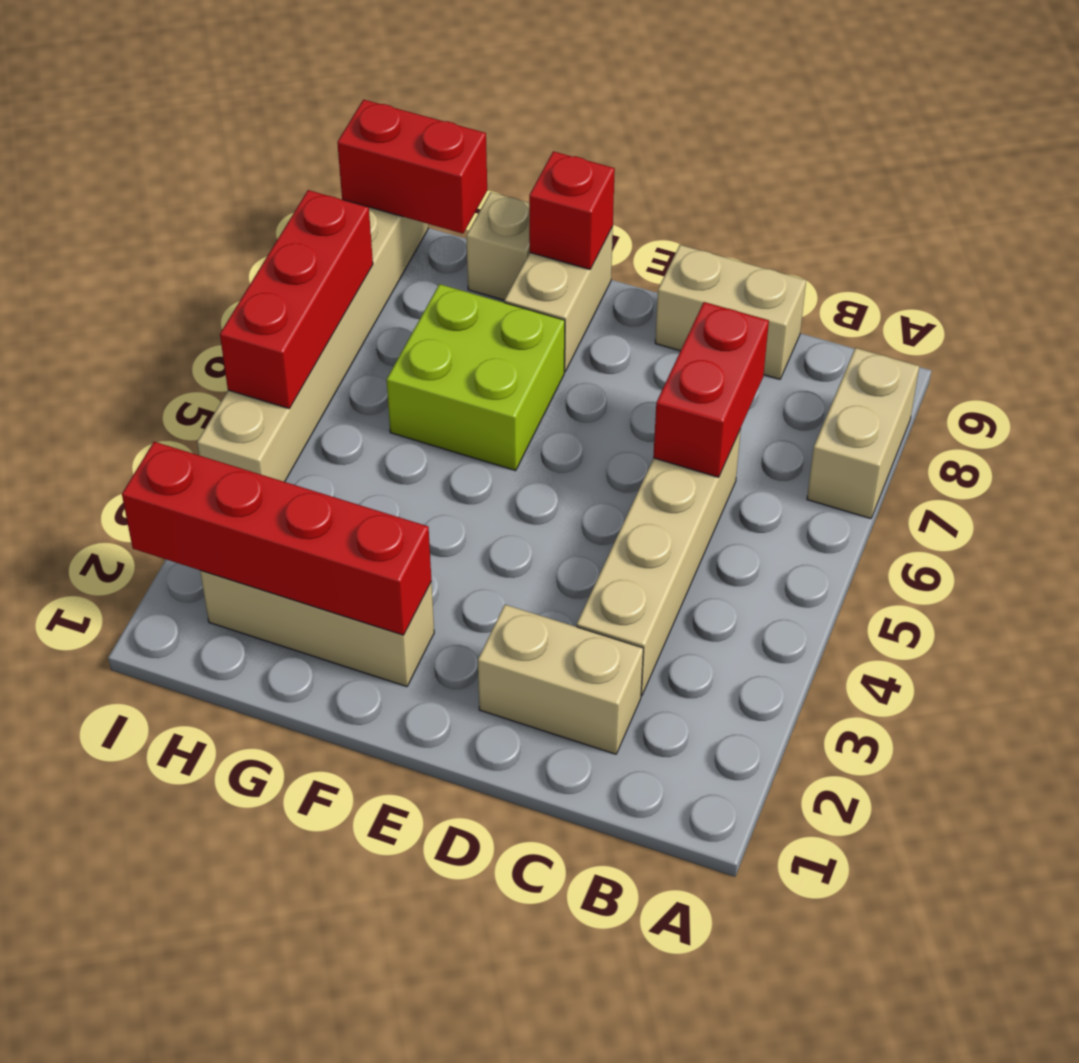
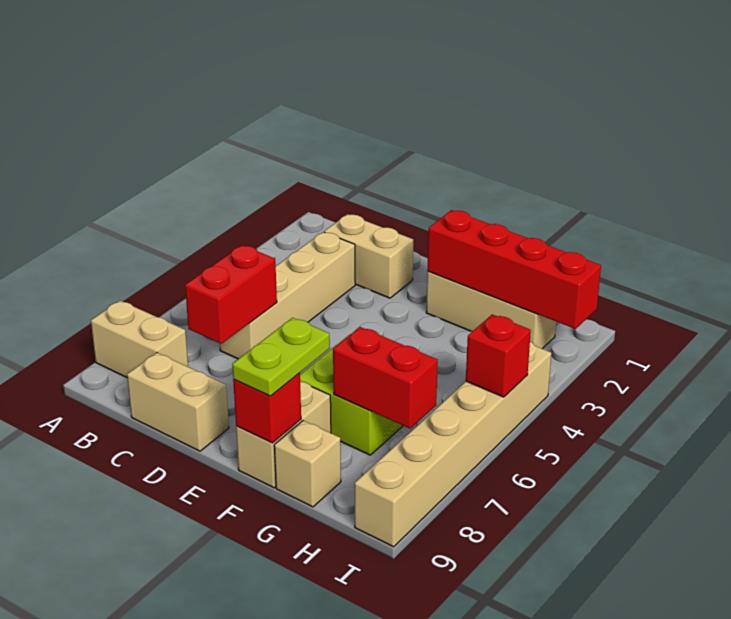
tan brick A7:A8 level 1 -> tan brick A8:B8 level 1
none -> lime plate F8:F9 level 3
red brick H9:I9 level 2 -> red brick G7:H7 level 2
red brick I5:I7 level 2 -> red brick I5 level 2

